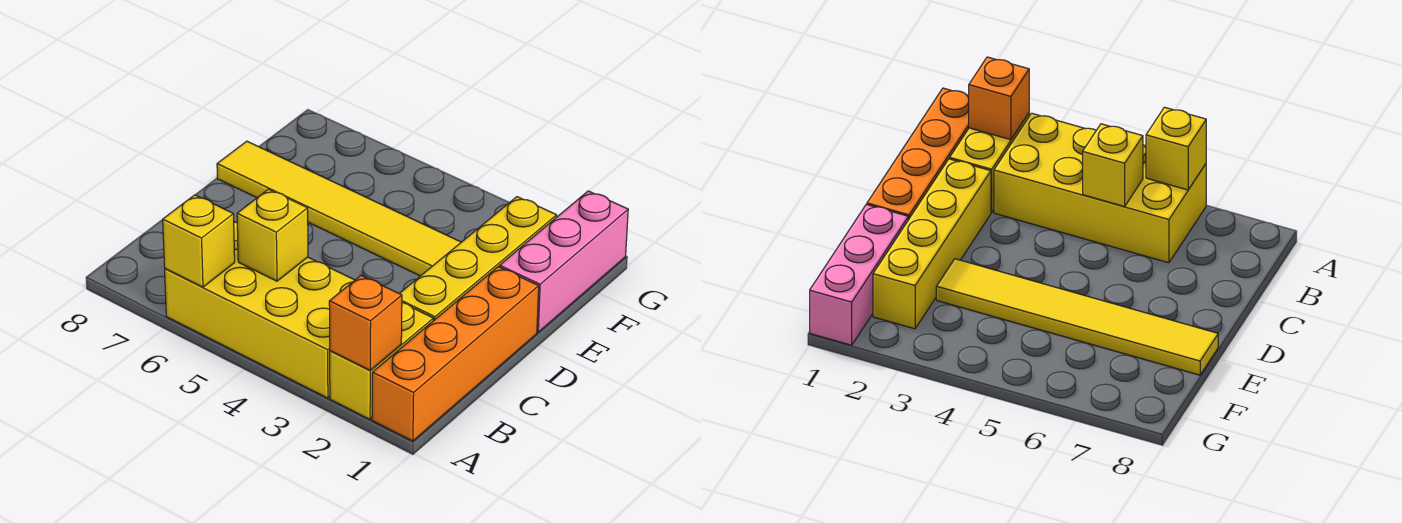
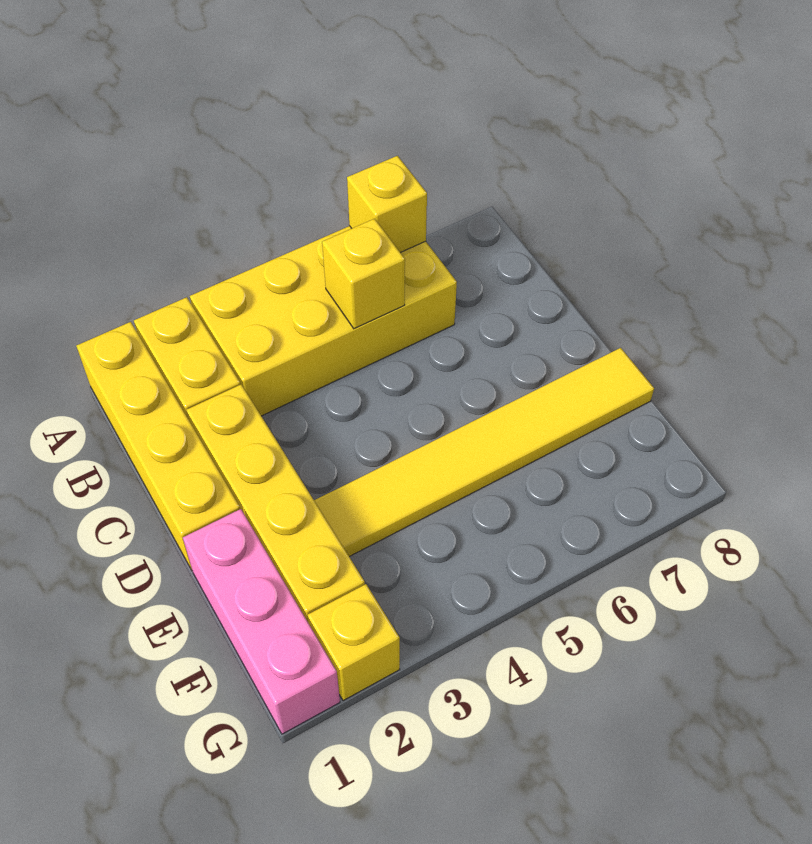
orange brick A1:D1 level 1 -> yellow brick A1:D1 level 1
orange brick A2 level 2 -> none
none -> yellow brick G2 level 1

